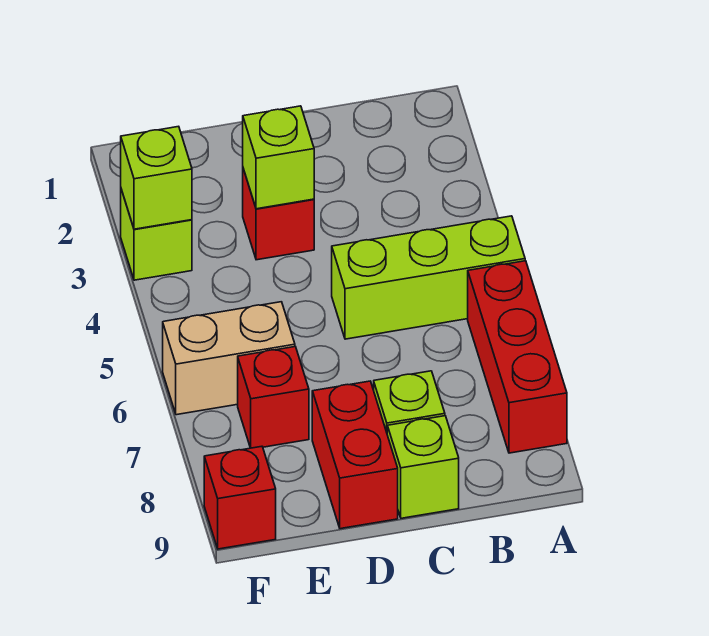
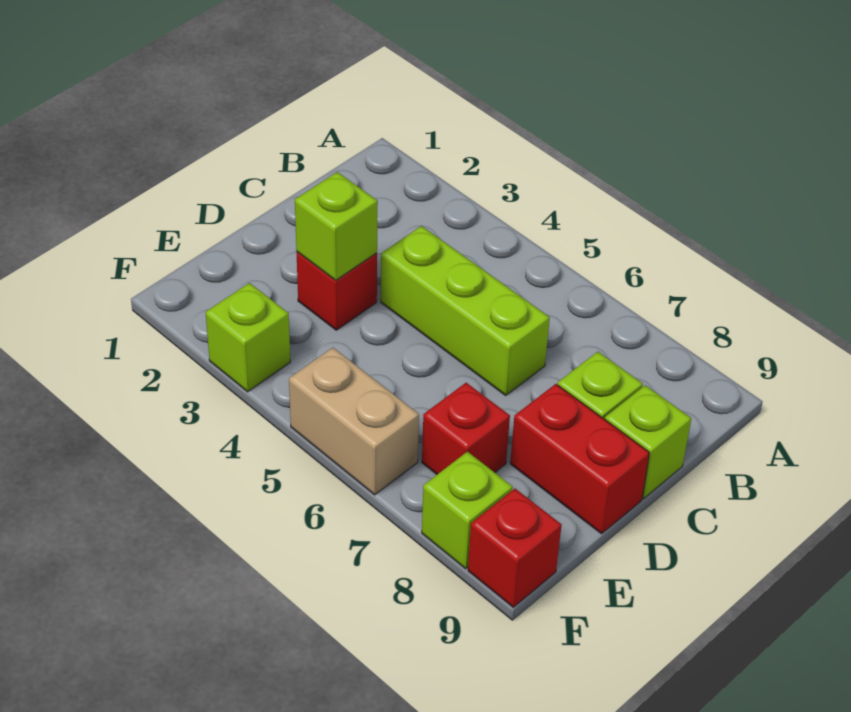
lime brick A5:C5 level 1 -> lime brick C4:C6 level 1
red brick A6:A8 level 1 -> none
tan brick E6:F6 level 1 -> tan brick F5:F6 level 1
lime brick F3 level 2 -> lime brick F8 level 1

